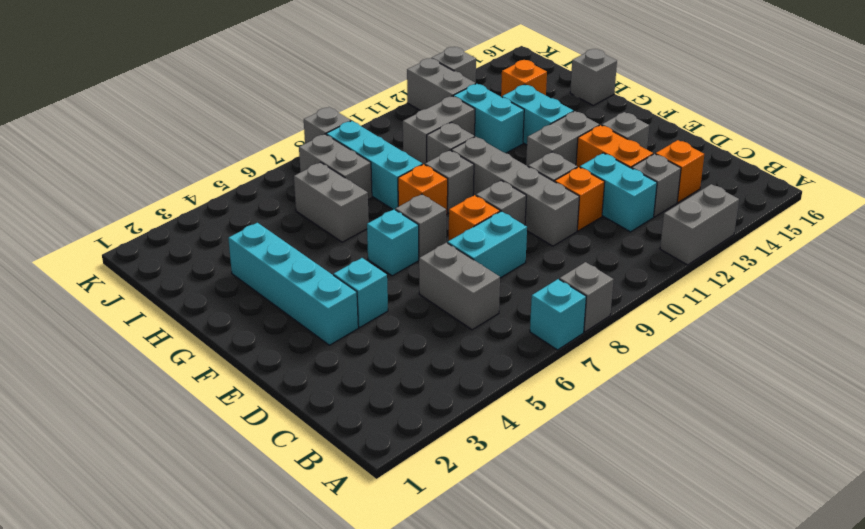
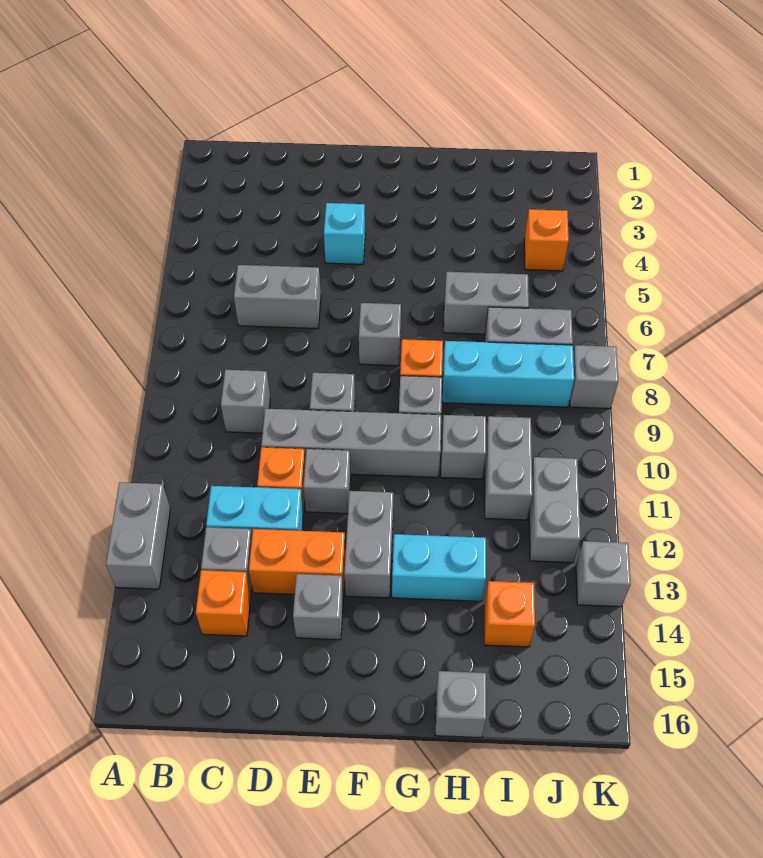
cyan brick A7 level 1 -> none
grey brick A8 level 1 -> grey brick C9 level 1
cyan brick D7:D8 level 1 -> none
cyan brick E3:H3 level 1 -> none
orange brick E8 level 1 -> orange brick J4 level 1
cyan brick F6 level 1 -> none
cyan brick H12:I12 level 1 -> none
grey brick J12:K12 level 1 -> grey brick J11:J12 level 1

